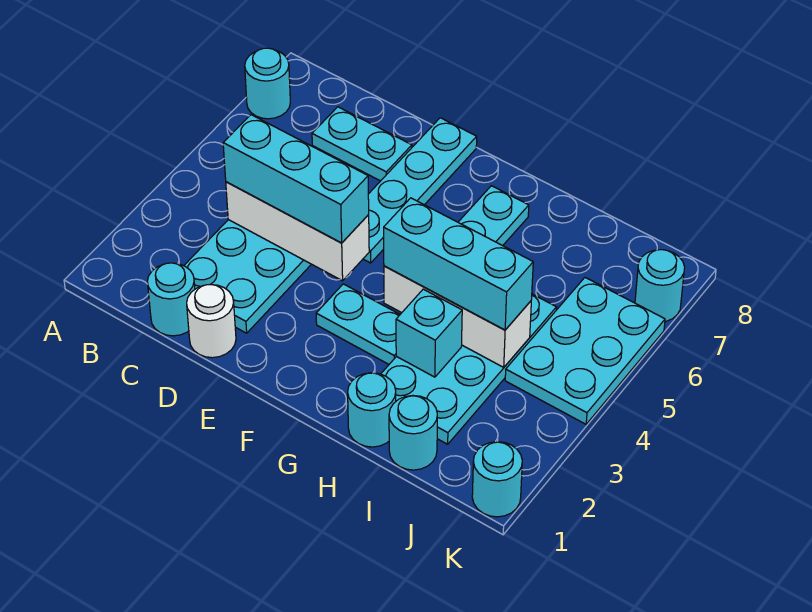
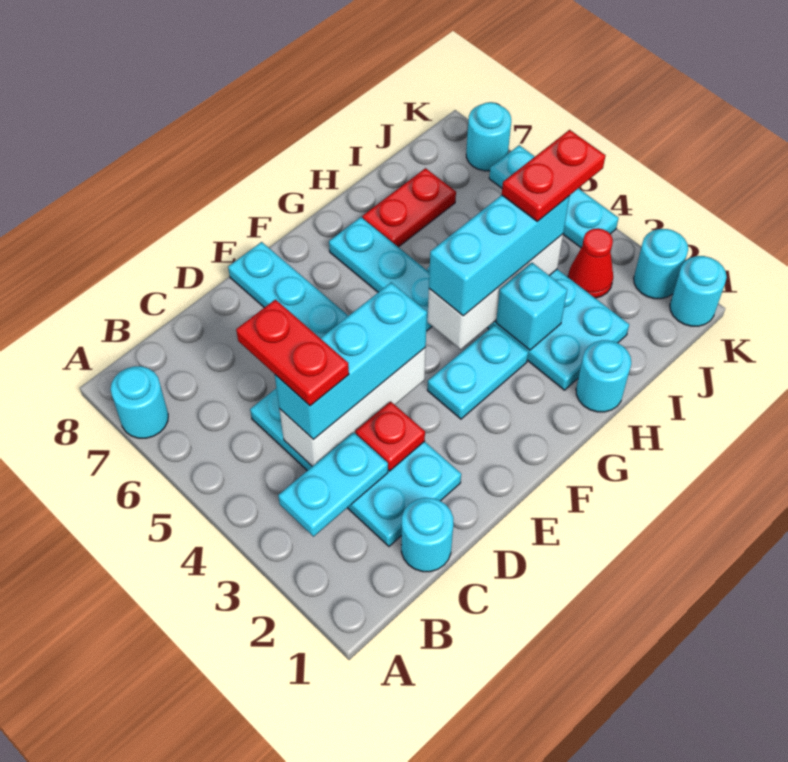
none -> red plate C4:C5 level 4
cyan plate C7:D7 level 1 -> cyan plate B3:C3 level 2
white round brick D1 level 1 -> none
none -> red plate D3 level 2
none -> red plate H7:I7 level 1
cyan round brick I1 level 1 -> cyan round brick K2 level 1
none -> red plate I4:J4 level 4
none -> red cone J3 level 1
cyan plate J4:K6 level 1 -> cyan plate K4:K6 level 1

